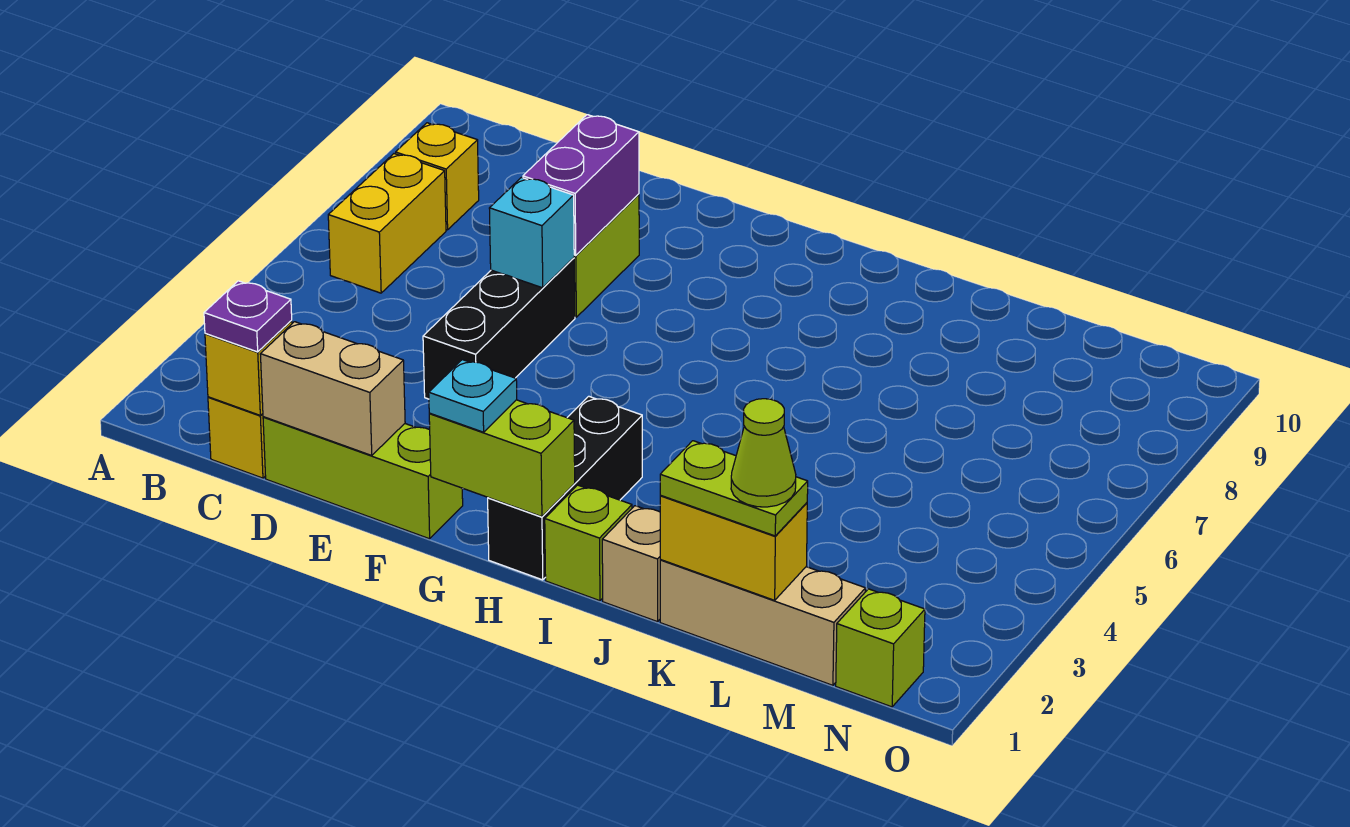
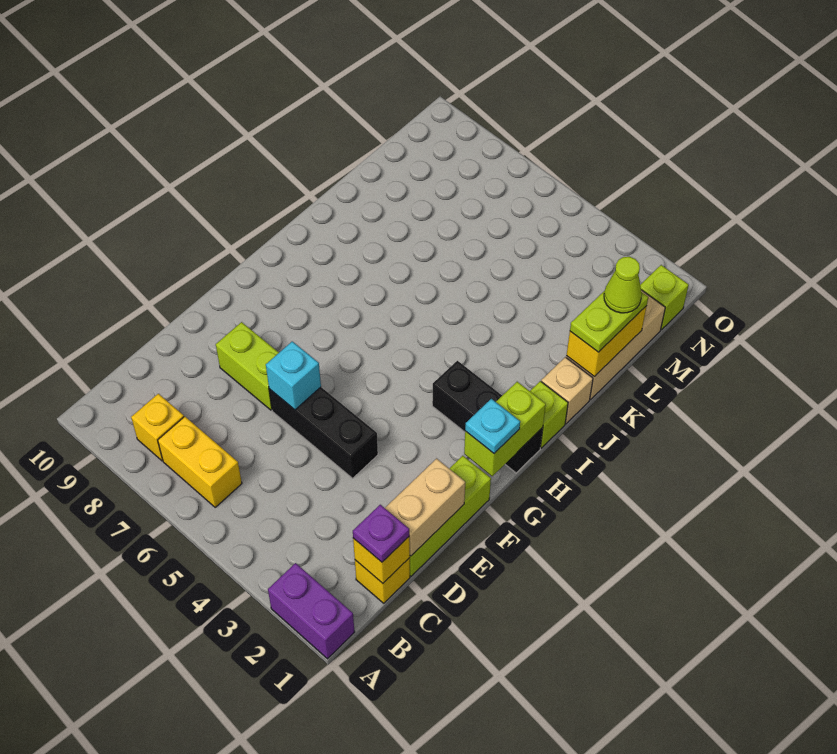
purple brick E7:E8 level 2 -> purple brick A1:A2 level 1

